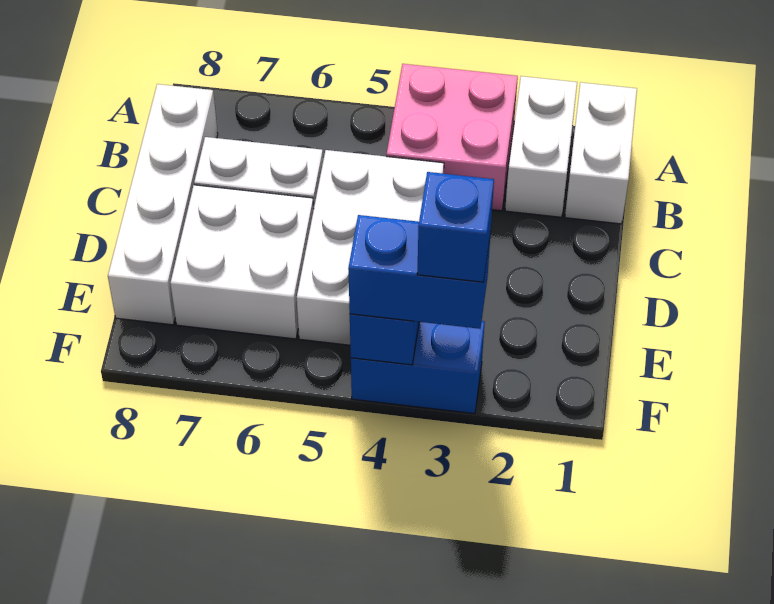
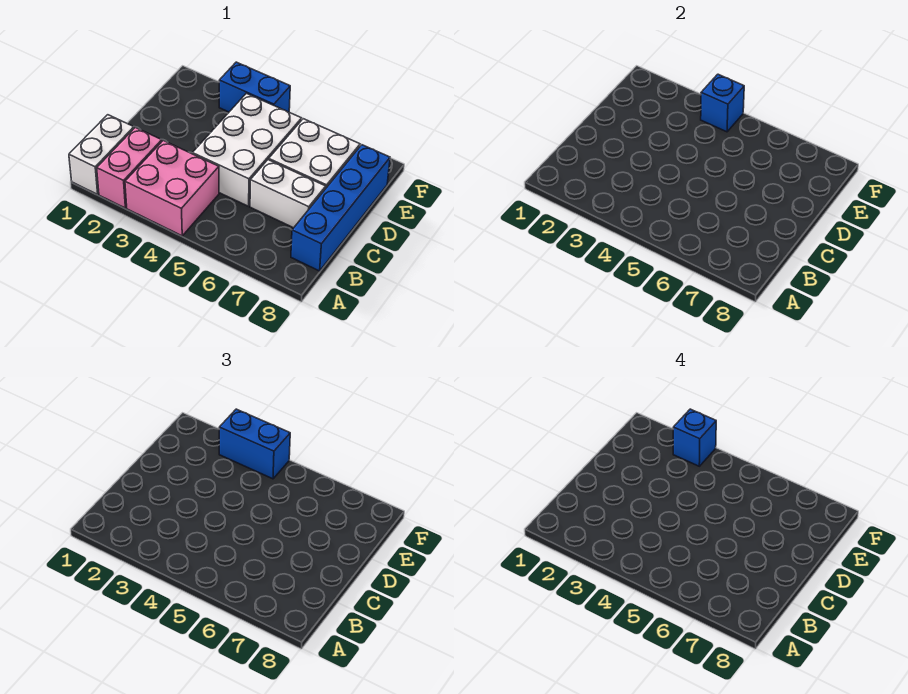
white brick A2:B2 level 1 -> pink brick A2:B2 level 1
white brick B8:E8 level 1 -> blue brick B8:E8 level 1

